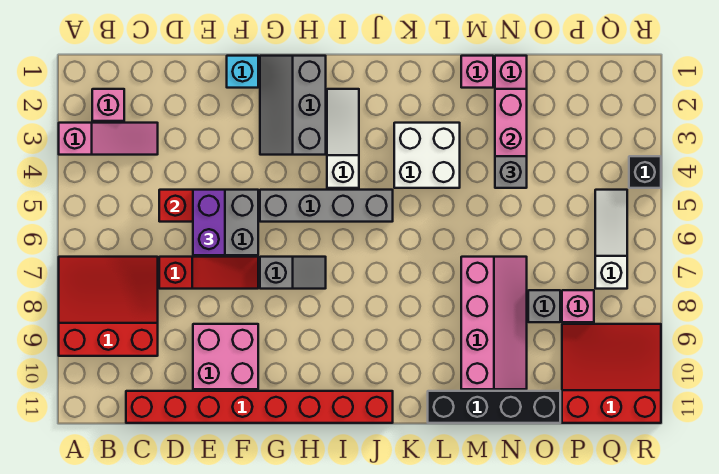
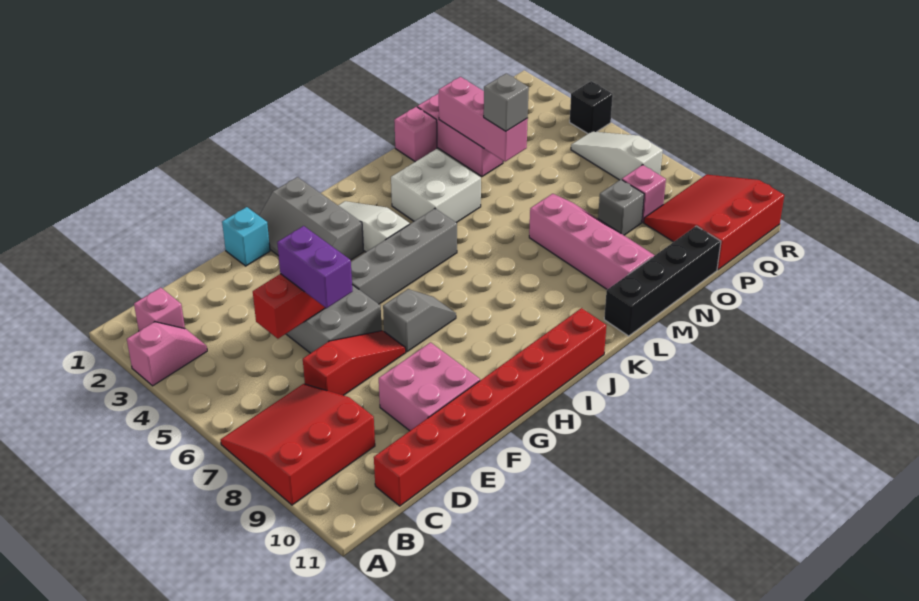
pink slope A3:C3 level 1 top A -> pink slope A3:B3 level 1 top A

